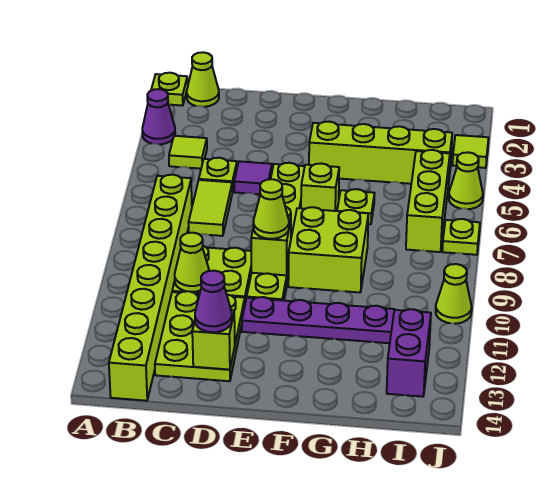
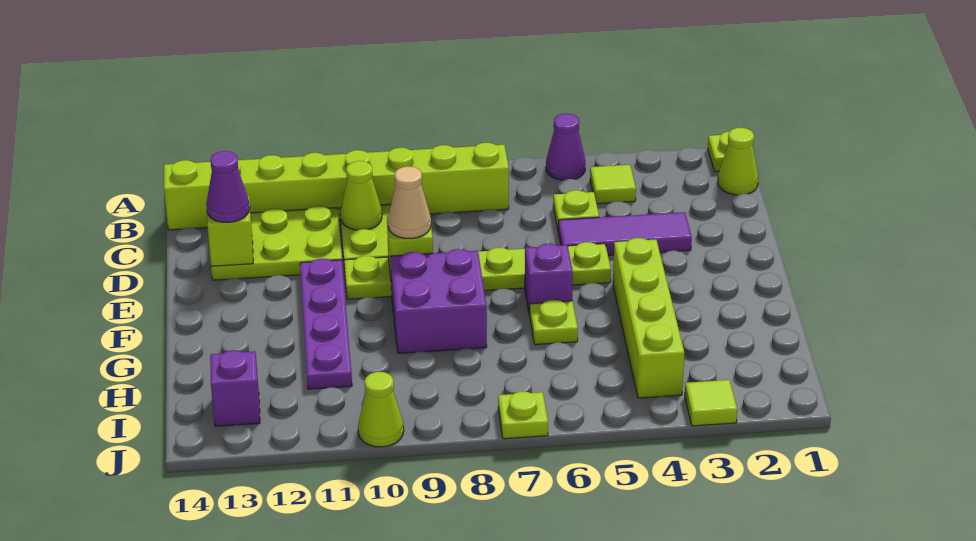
purple cone A3 level 1 -> purple cone A5 level 1
lime tile C6:C7 level 1 -> none
purple tile D5 level 1 -> purple tile D3:D5 level 1
lime cone E9 level 3 -> tan cone E9 level 3
lime brick F6 level 1 -> purple brick F6 level 1
lime brick F8:G9 level 1 -> purple brick F8:G9 level 1
lime brick I5:I7 level 1 -> none
purple brick I12:I13 level 1 -> purple brick I13 level 1
lime cone J5 level 1 -> none

